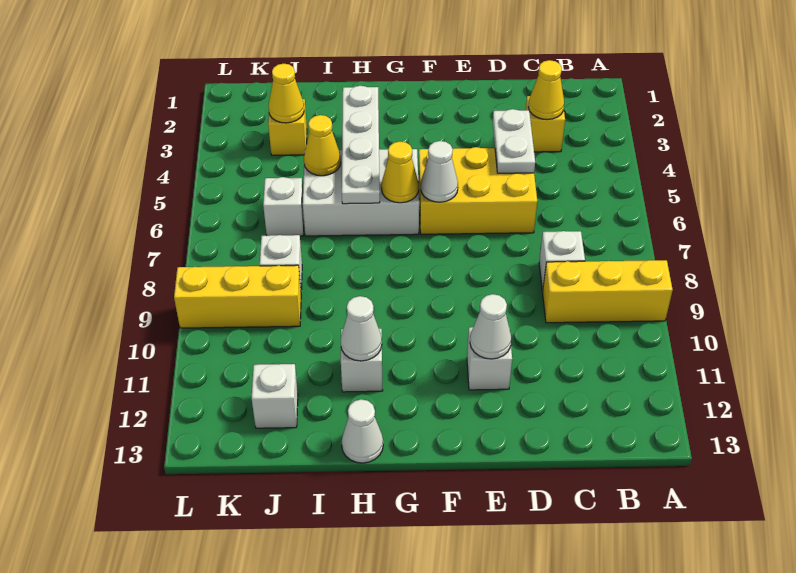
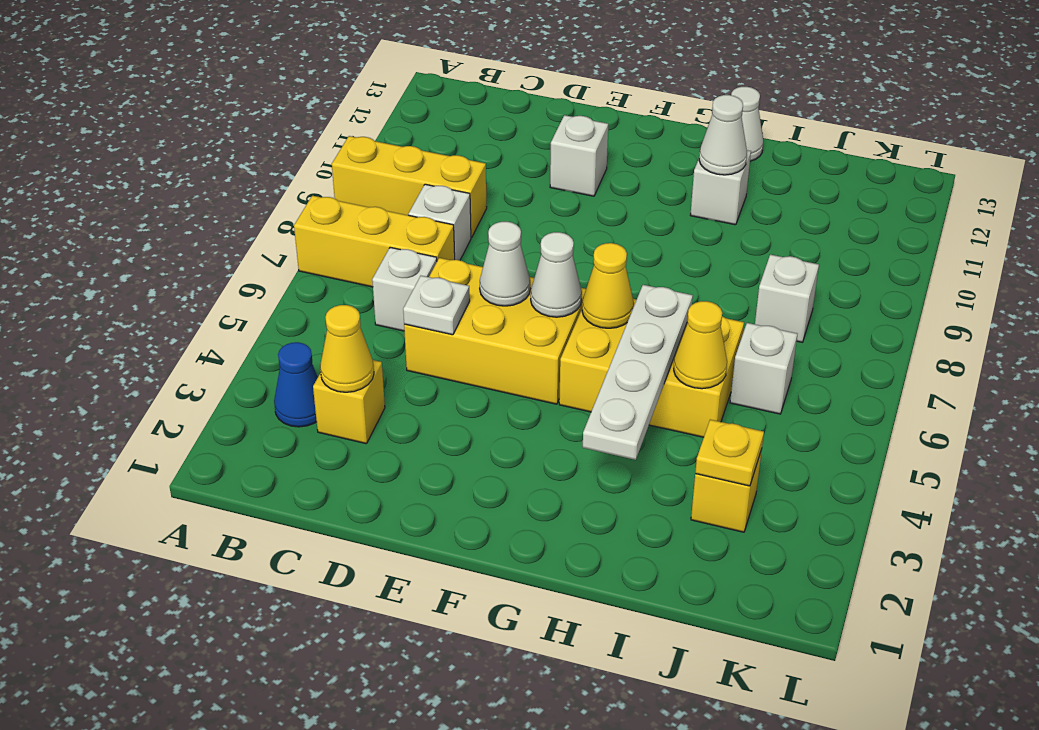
none -> blue cone B3 level 1
white plate D4:D5 level 2 -> white plate D5 level 2
white cone E11 level 2 -> white cone E6 level 2
white brick G5:I6 level 1 -> yellow brick G5:I6 level 1
yellow cone J3 level 2 -> yellow plate J3 level 2
yellow brick J9:L9 level 1 -> yellow brick A7:C7 level 1
white brick J12 level 1 -> white brick C6 level 1

